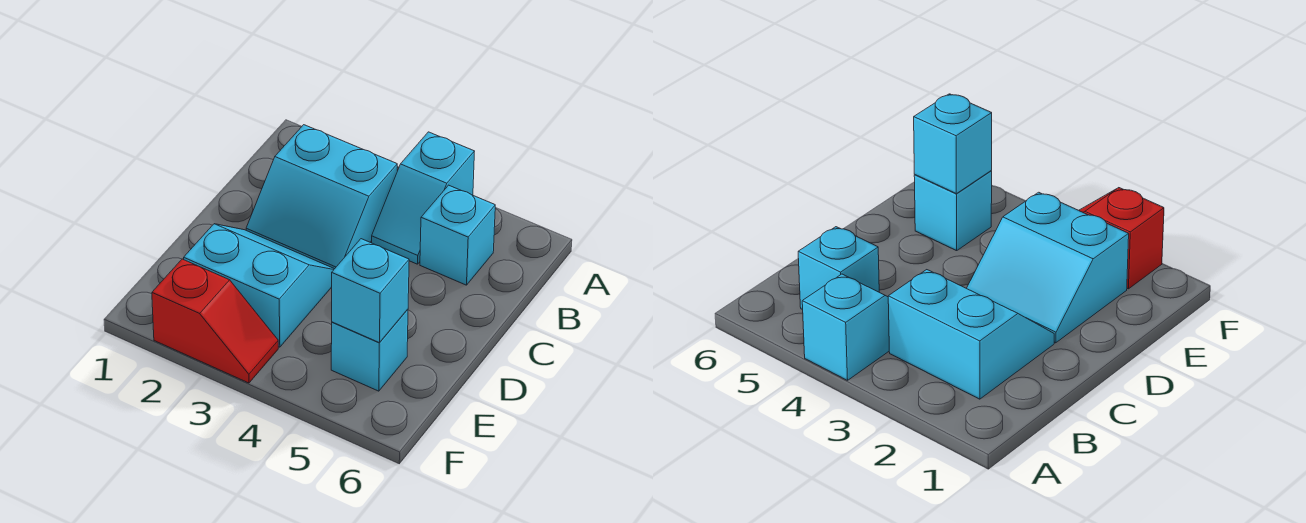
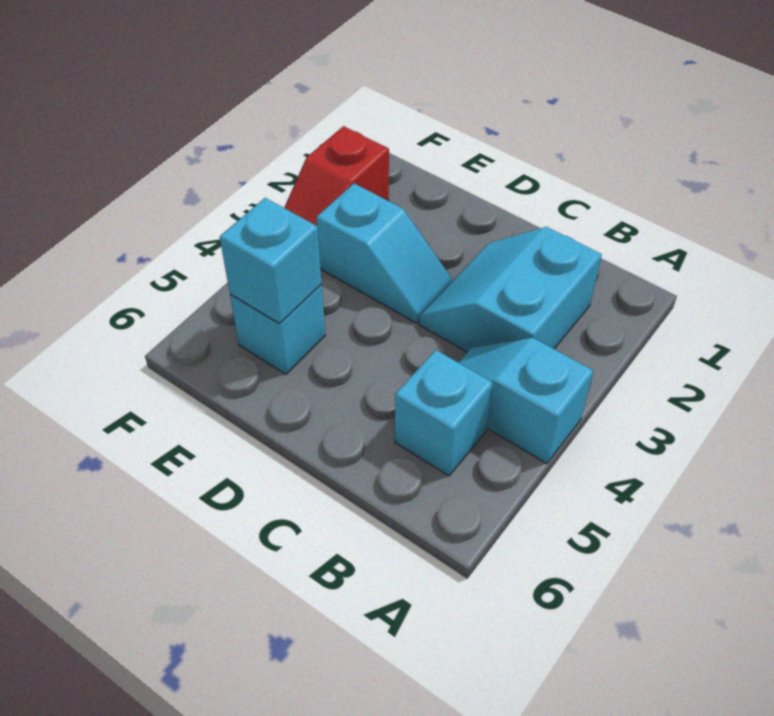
cyan slope D2:E3 level 1 top E -> cyan slope D3:E3 level 1 top E

